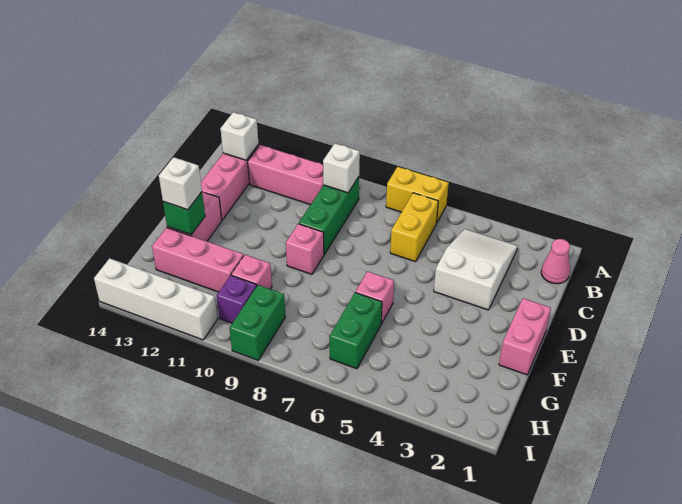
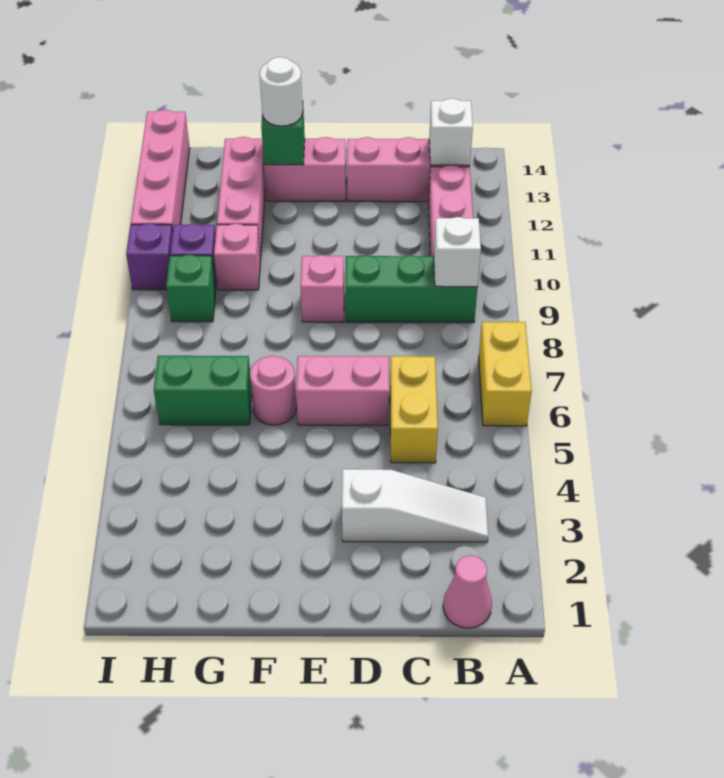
white slope B3:D4 level 1 top D -> white slope B3:D3 level 1 top D
yellow brick B6:C6 level 1 -> yellow brick C5:C6 level 1
pink brick E1:F1 level 1 -> pink brick D6:E6 level 1
pink brick F6 level 1 -> pink round brick F6 level 1
white brick F13 level 3 -> white round brick F13 level 3
green brick H9:I9 level 1 -> green brick H9 level 1
none -> purple brick I10 level 1
white brick I11:I14 level 1 -> pink brick I11:I14 level 1

